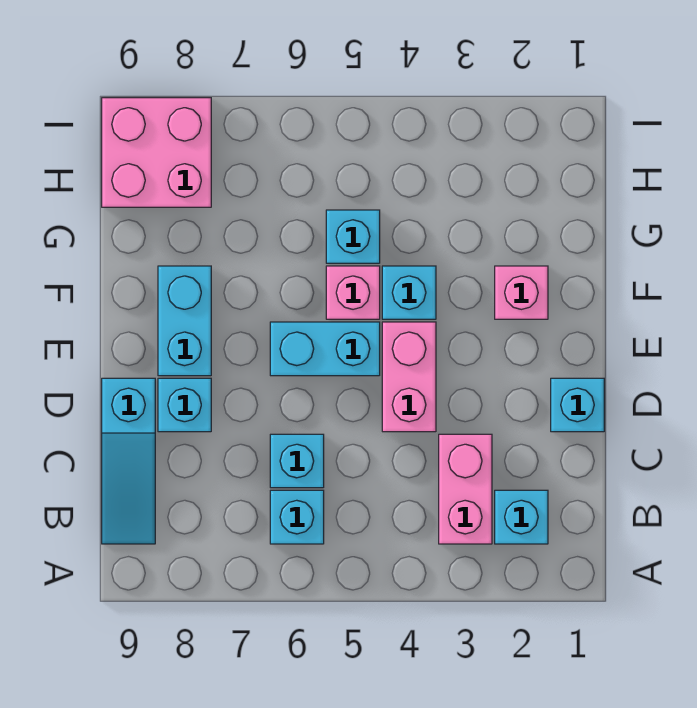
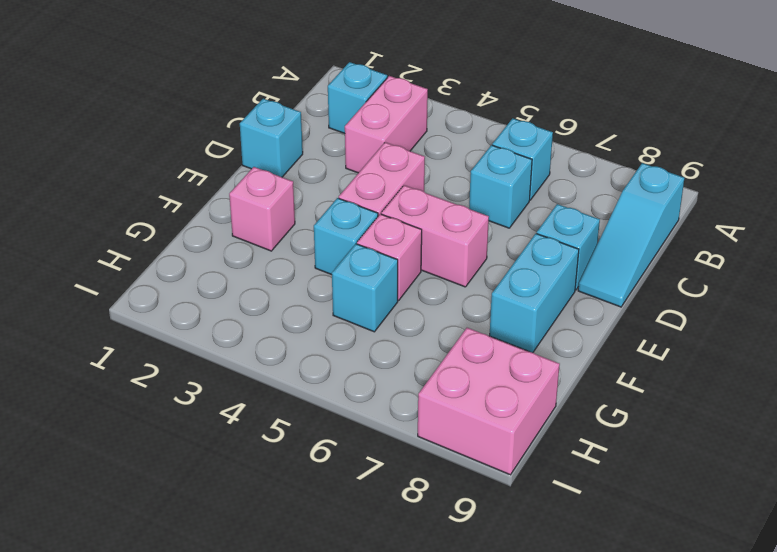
cyan slope B9:D9 level 1 top D -> cyan slope B9:D9 level 1 top B
cyan brick E5:E6 level 1 -> pink brick E5:E6 level 1

